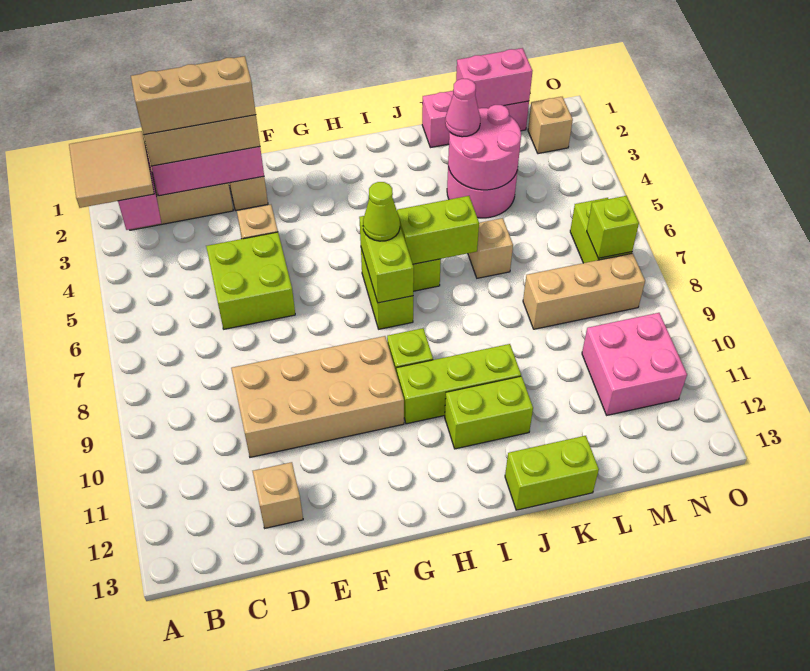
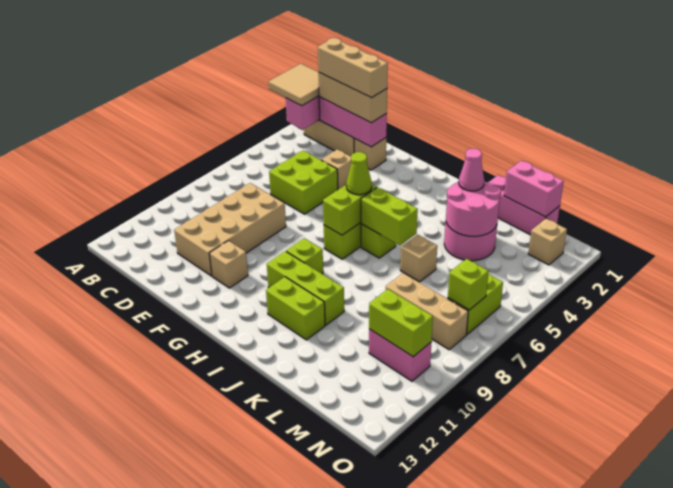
tan brick D9:G10 level 1 -> tan brick D8:E11 level 1
tan brick D12 level 1 -> tan brick F11 level 1
lime brick J13:K13 level 1 -> lime brick M10:N10 level 2
pink brick M10:N11 level 1 -> pink brick M10:N10 level 1

